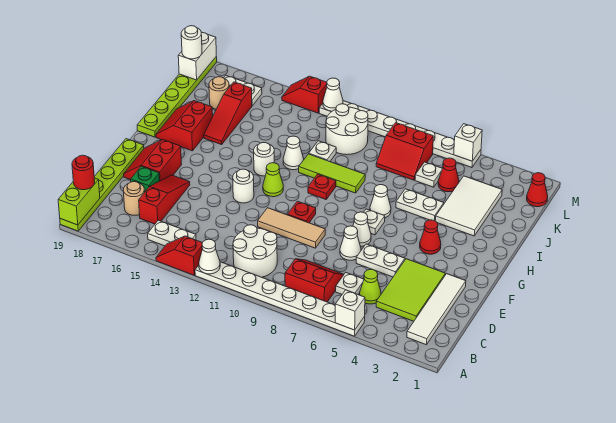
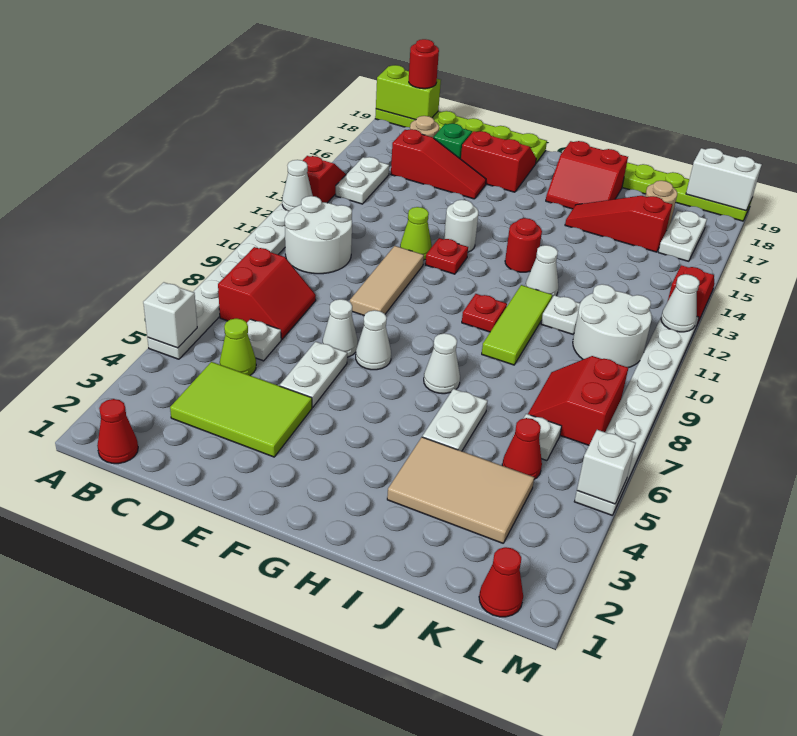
white tile B2:E2 level 1 -> none
red plate F10 level 1 -> red plate F12 level 1
red cone G4 level 1 -> red cone B1 level 1
white plate G7 level 1 -> none
lime cone G12 level 1 -> lime cone E12 level 1
white round brick H13 level 1 -> red round brick H13 level 1
red slope H17:I18 level 1 top 17 -> red slope H17:I18 level 1 top 18
white tile I3:K4 level 1 -> tan tile I3:K4 level 1
white round brick L19 level 3 -> none

